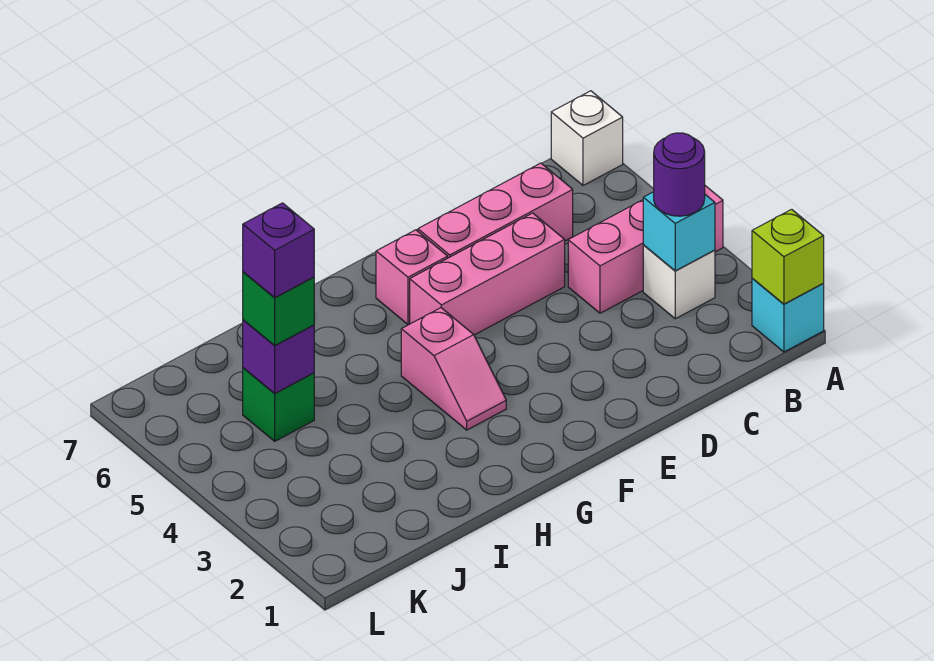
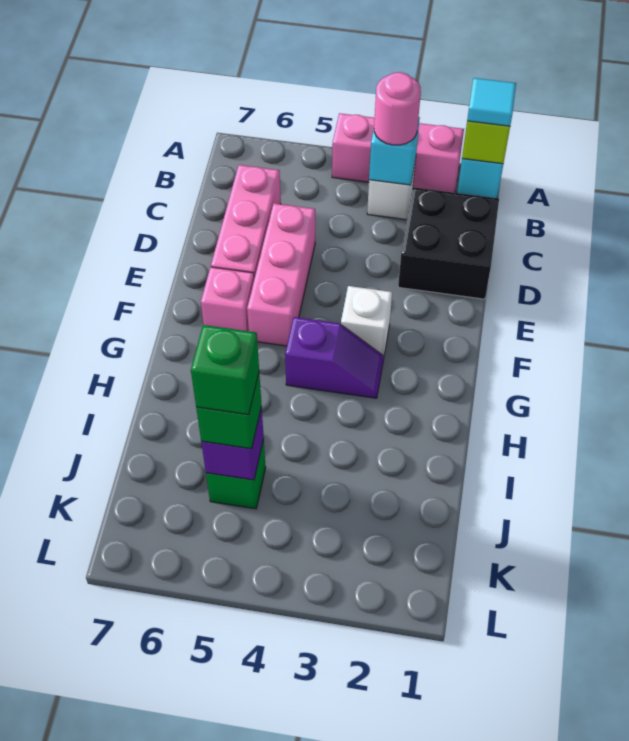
none -> cyan tile A1 level 3
pink brick A4:C4 level 1 -> pink brick A2:A4 level 1
white brick A7 level 1 -> white brick F3 level 1
purple round brick B3 level 3 -> pink round brick B3 level 3
none -> black brick C1:D2 level 1
pink slope G3:G4 level 1 top 4 -> purple slope G3:G4 level 1 top 4
purple brick J5 level 4 -> green brick J5 level 4

